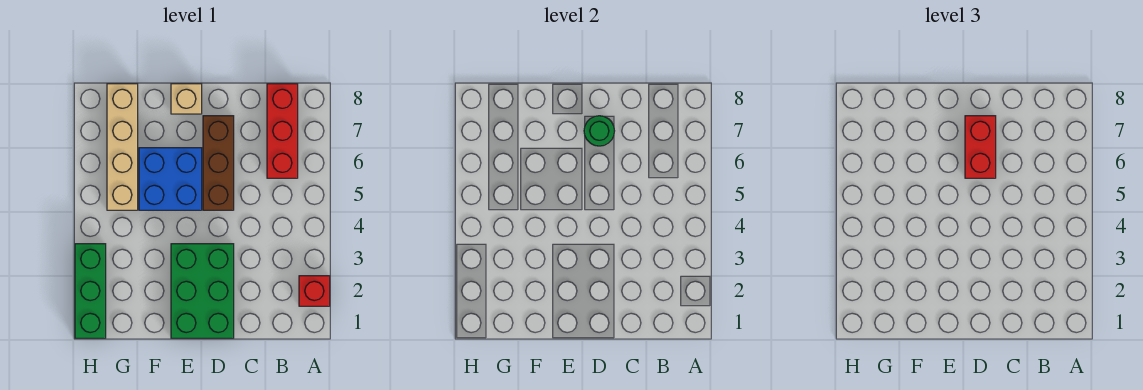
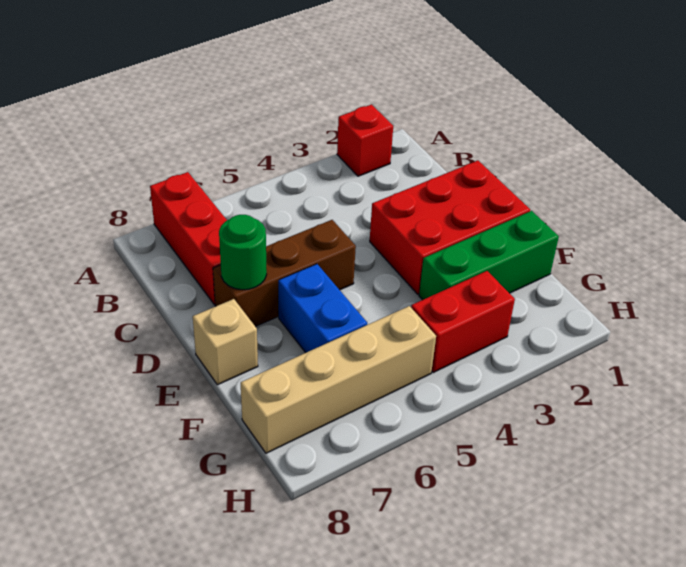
red brick B6:B8 level 1 -> red brick A7:C7 level 1
green brick D1:E3 level 1 -> red brick D1:E3 level 1
red brick D6:D7 level 3 -> red brick G3:G4 level 1
blue brick E5:F6 level 1 -> blue brick E6:F6 level 1
green brick H1:H3 level 1 -> green brick F1:F3 level 1

